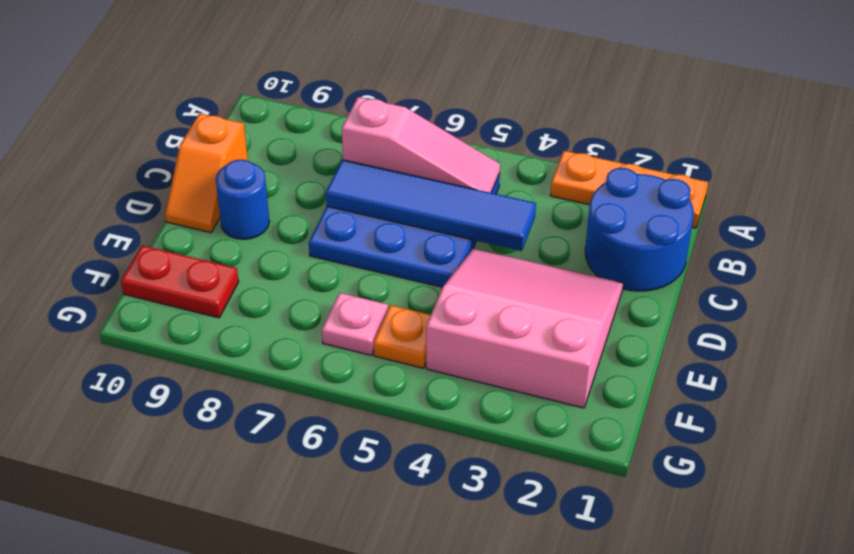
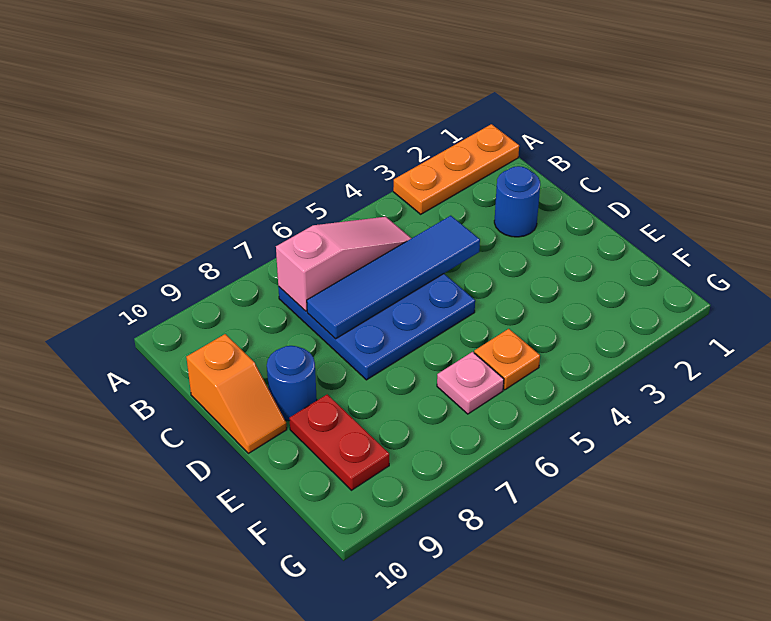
blue round brick B1:C2 level 1 -> blue round brick C2 level 1
pink slope D2:F4 level 1 top F -> none
red plate F9:F10 level 1 -> red plate E9:F9 level 1

